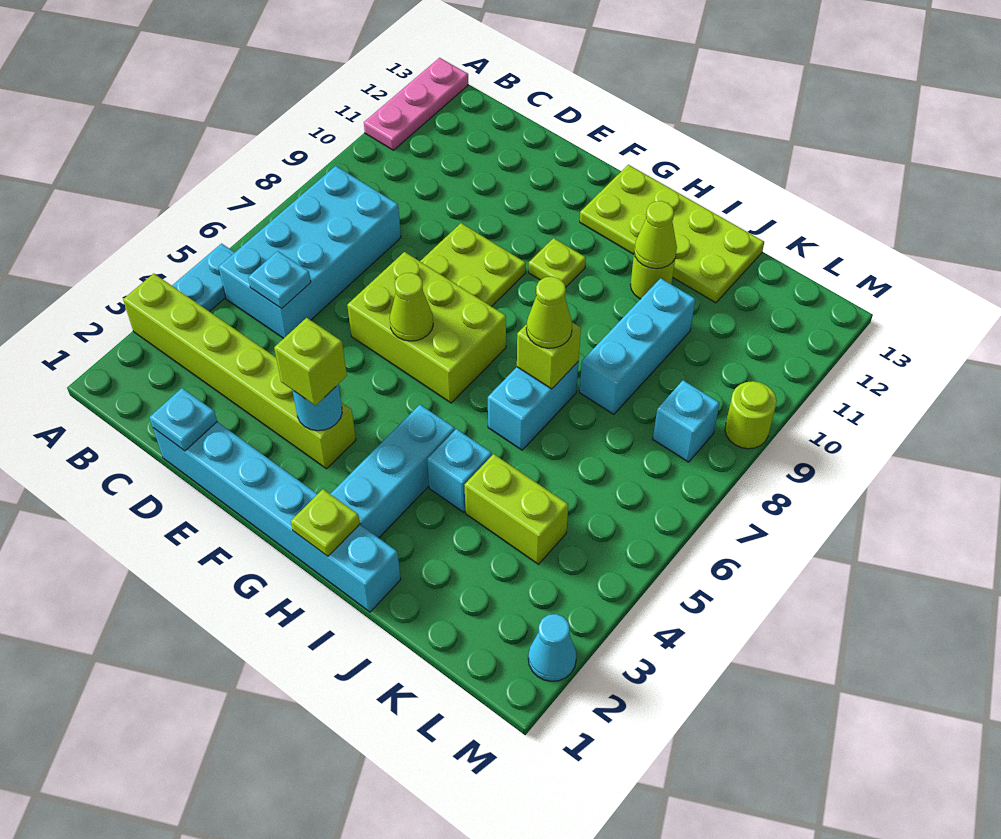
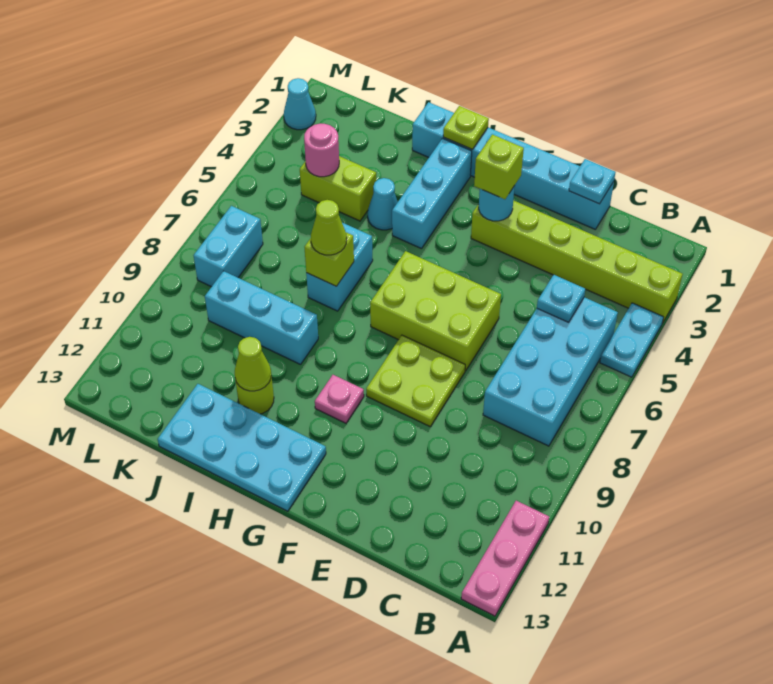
lime cone F6 level 2 -> none
lime plate G10 level 1 -> pink plate G10 level 1
lime plate G12:J13 level 1 -> cyan plate G12:J13 level 1
cyan brick I4 level 1 -> cyan cone I4 level 1
cyan brick J8:J10 level 1 -> cyan brick I9:K9 level 1
none -> pink round brick K4 level 2
cyan brick L8 level 1 -> cyan brick L7:L8 level 1
lime round brick M9 level 1 -> none

